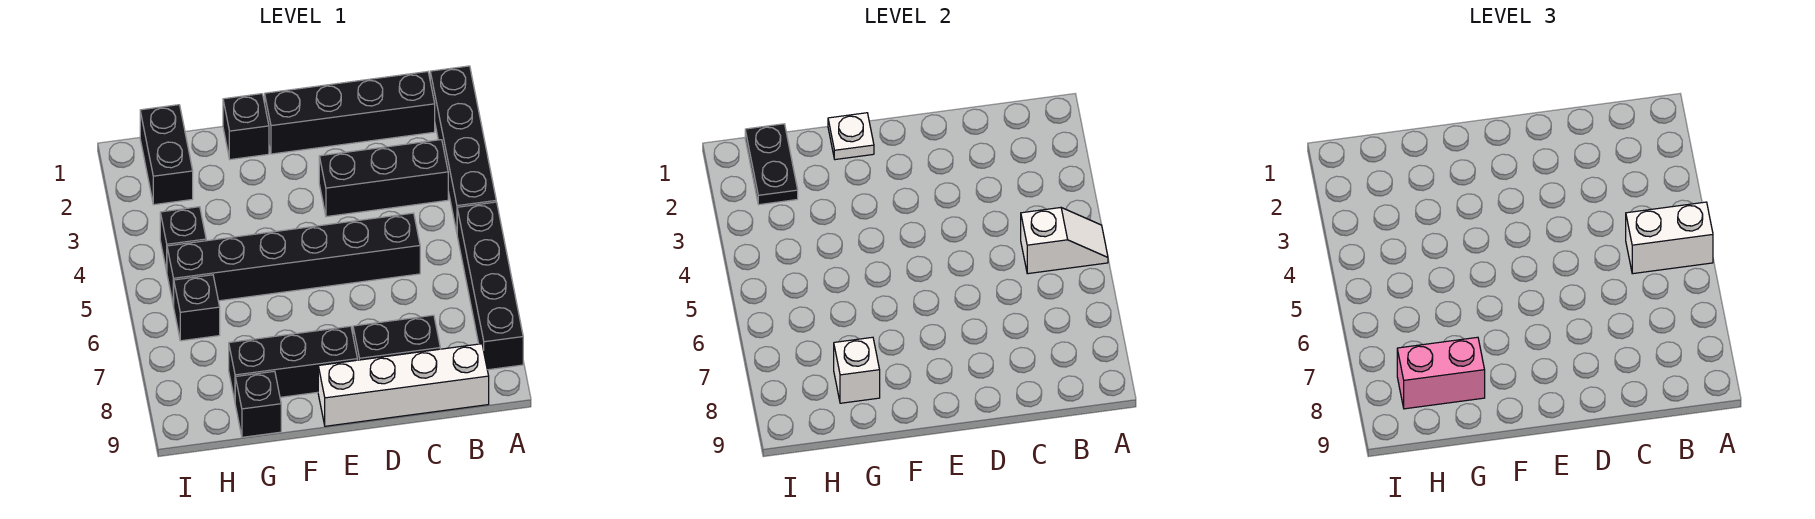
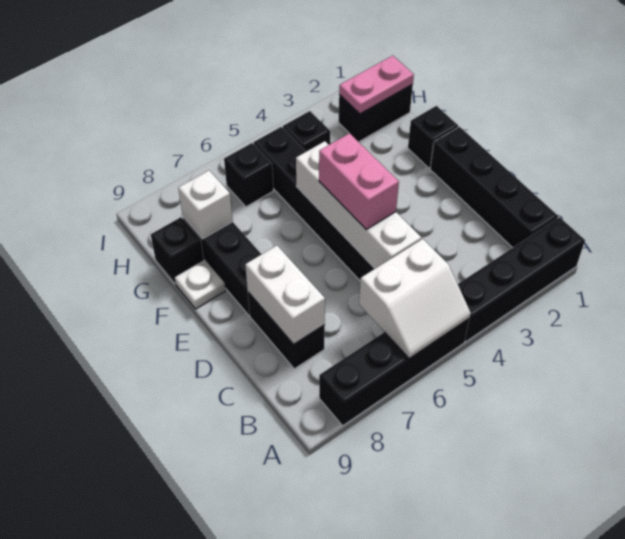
white slope A5:B5 level 2 top B -> white slope A5:B6 level 2 top B
white brick A5:B5 level 3 -> white brick C8:D8 level 2
black brick B3:D3 level 1 -> none
white brick B9:E9 level 1 -> white brick C5:F5 level 2
white plate F1 level 2 -> white plate F9 level 1
pink brick G8:H8 level 3 -> pink brick D5:E5 level 3
black plate H1:H2 level 2 -> pink plate H1:H2 level 2

